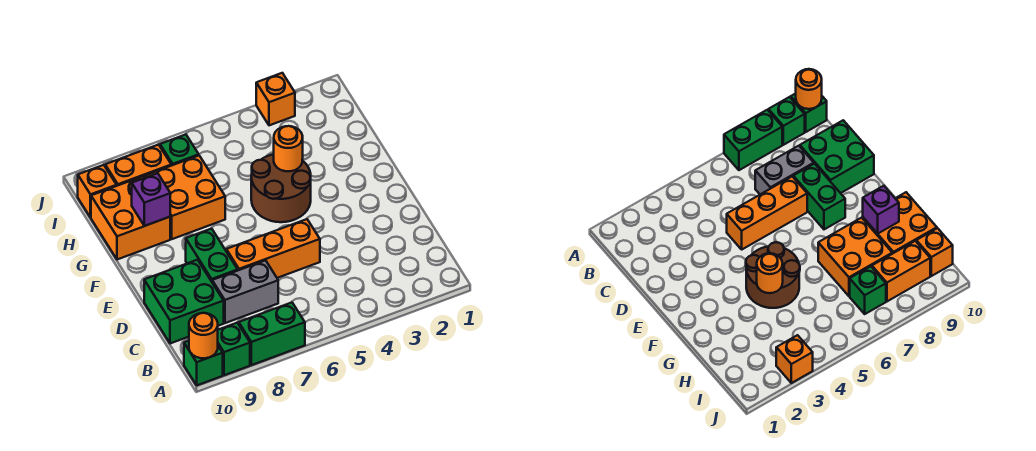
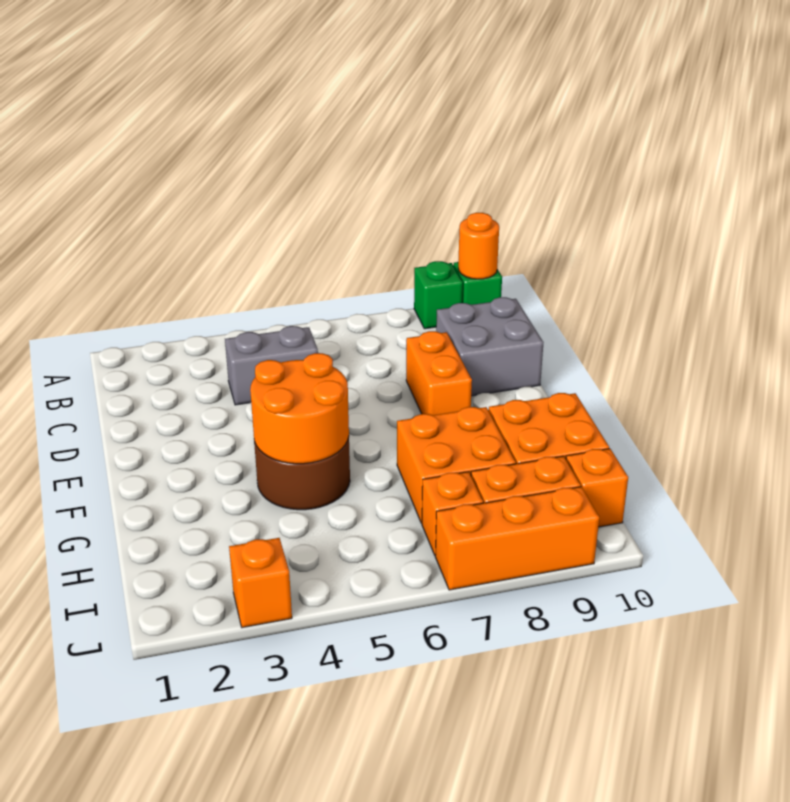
green brick A7:A8 level 1 -> none
grey brick C7:C8 level 1 -> grey brick C4:C5 level 1
green brick C9:D10 level 1 -> grey brick C9:D10 level 1
orange brick D5:D7 level 1 -> orange brick J7:J9 level 1
green brick D8:E8 level 1 -> orange brick D8:E8 level 1
orange round brick G4 level 2 -> orange round brick F4:G5 level 2
purple brick G9 level 2 -> none
green brick I7 level 1 -> orange brick I7 level 1

